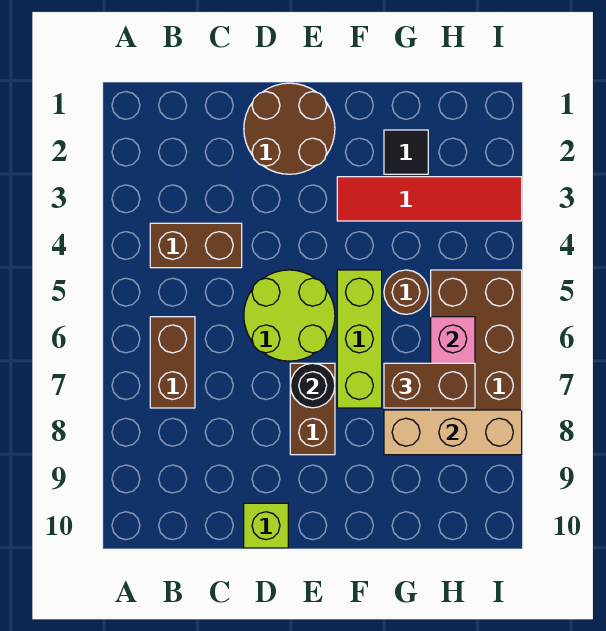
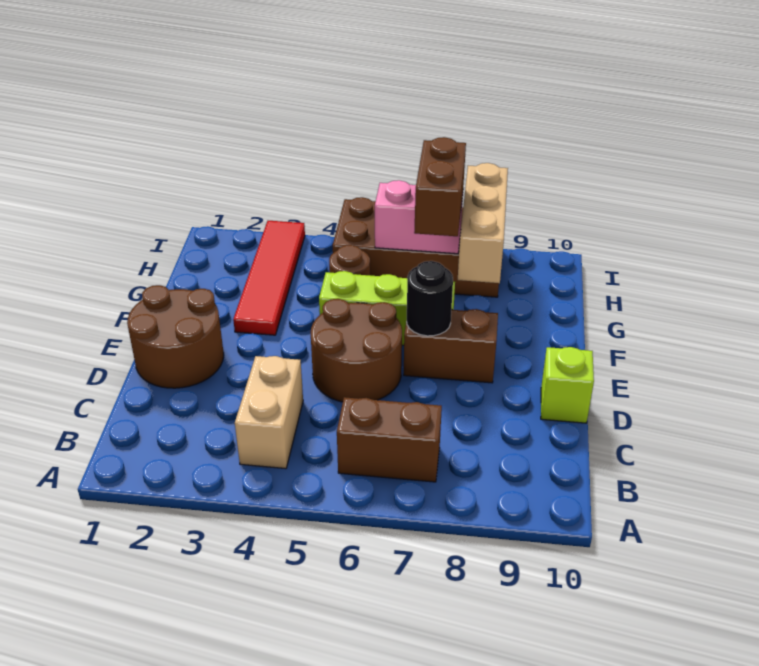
brown brick B4:C4 level 1 -> tan brick B4:C4 level 1
lime round brick D5:E6 level 1 -> brown round brick D5:E6 level 1
black tile G2 level 1 -> none

